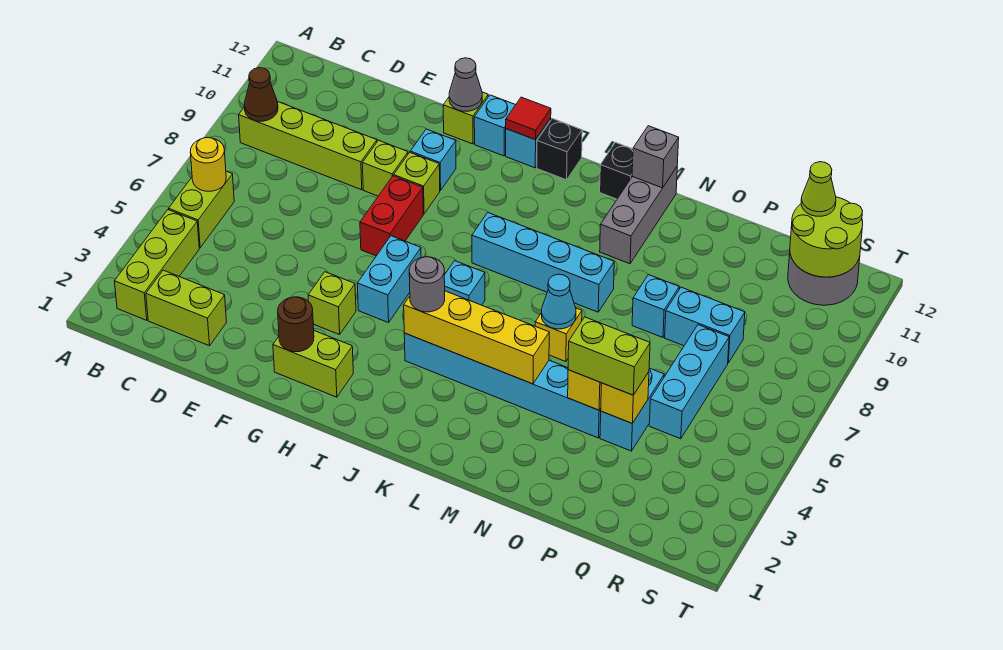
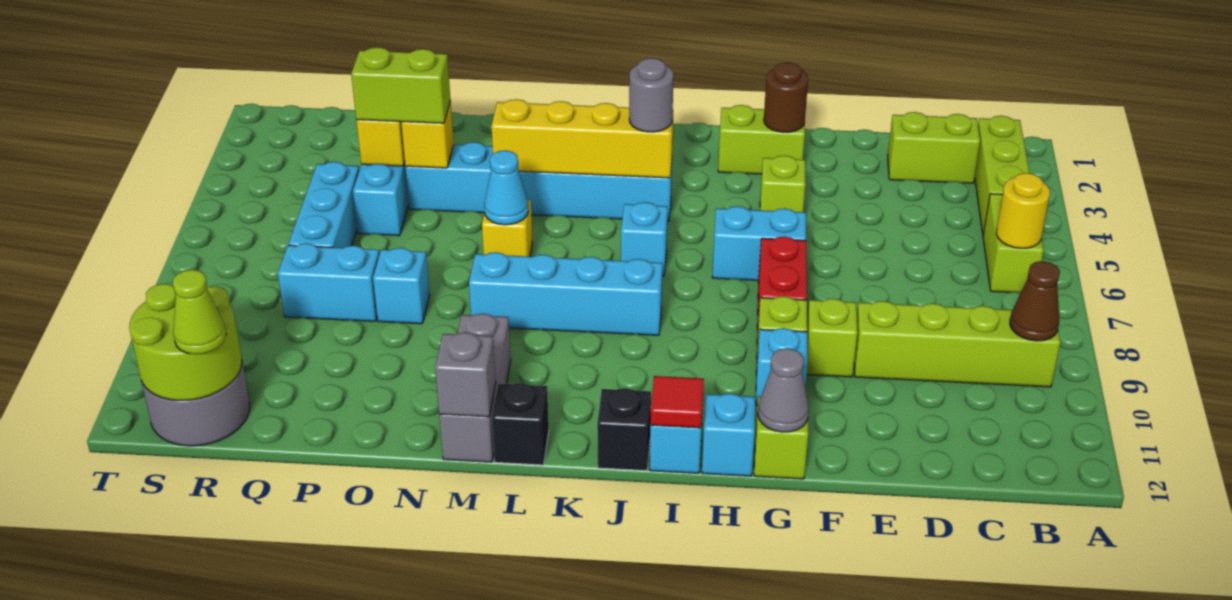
cyan brick H5:H6 level 1 -> cyan brick G6:H6 level 1

